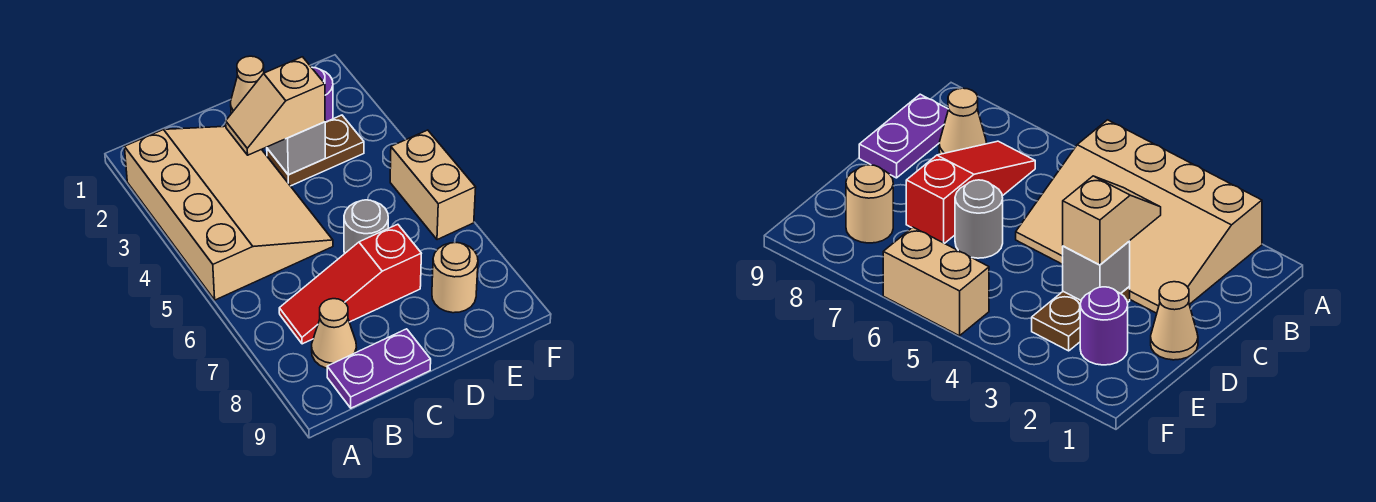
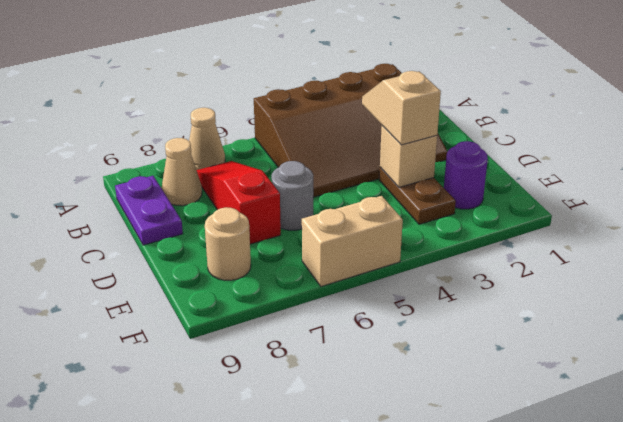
tan slope A2:C5 level 1 top A -> brown slope A2:C5 level 1 top A
tan cone D1 level 1 -> tan cone A7 level 1
grey brick D3 level 2 -> tan brick D3 level 2

